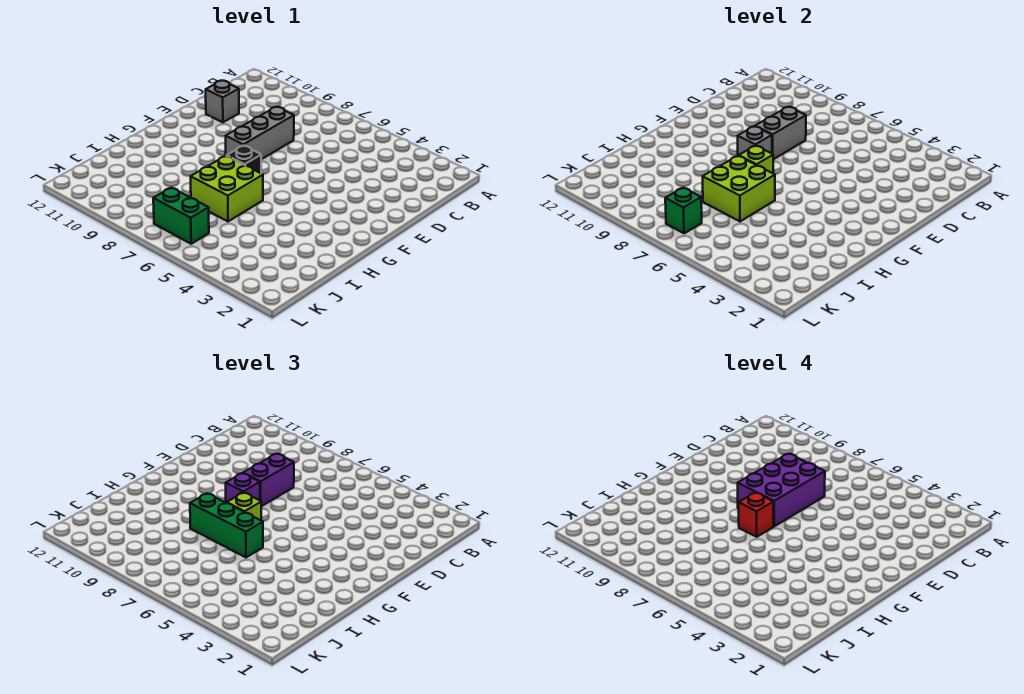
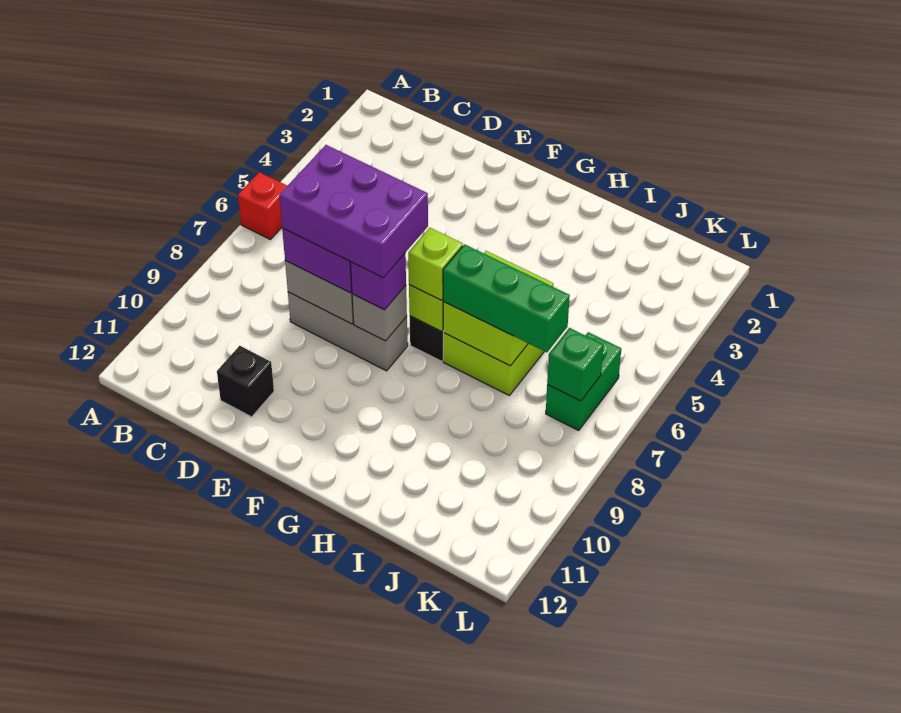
grey brick D11 level 1 -> black brick D11 level 1
red brick G7 level 4 -> red brick A6 level 1
green brick H6:H8 level 3 -> green brick H7:J7 level 3

